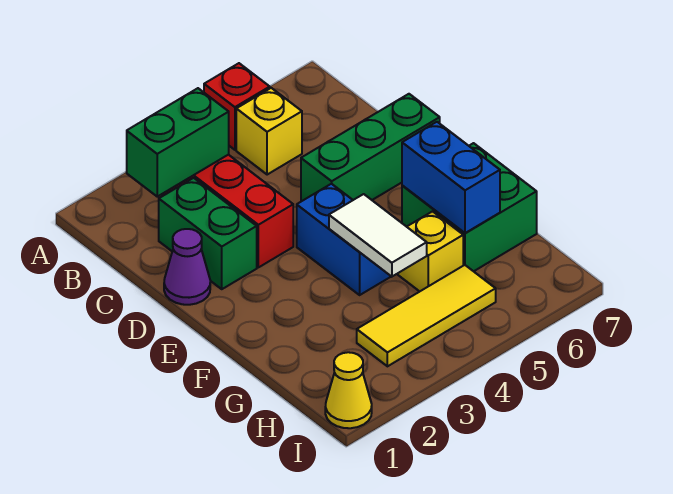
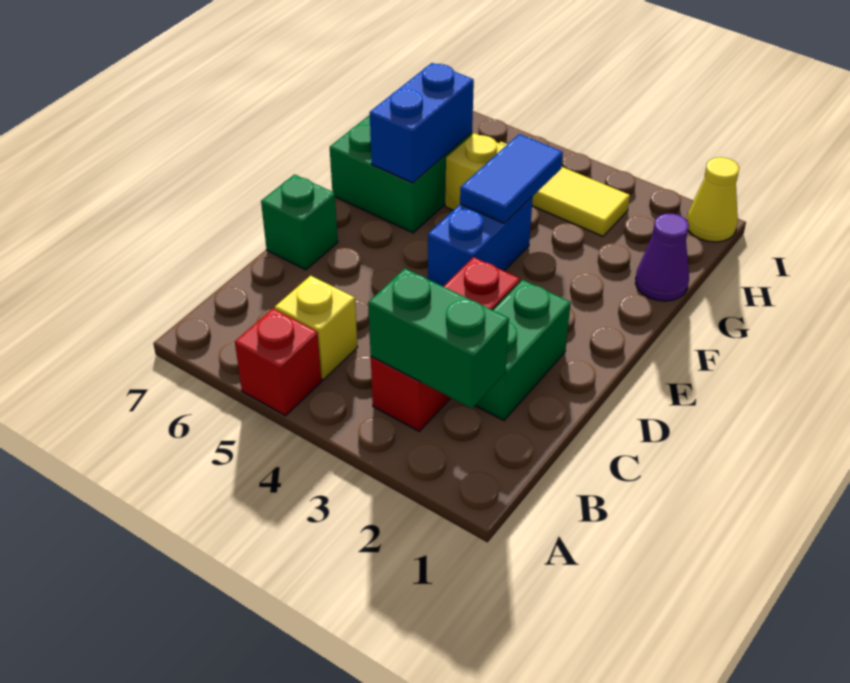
purple cone D1 level 1 -> purple cone G1 level 1
green brick D5:D7 level 1 -> green brick D7 level 1
white tile F4:G4 level 2 -> blue tile F4:G4 level 2

